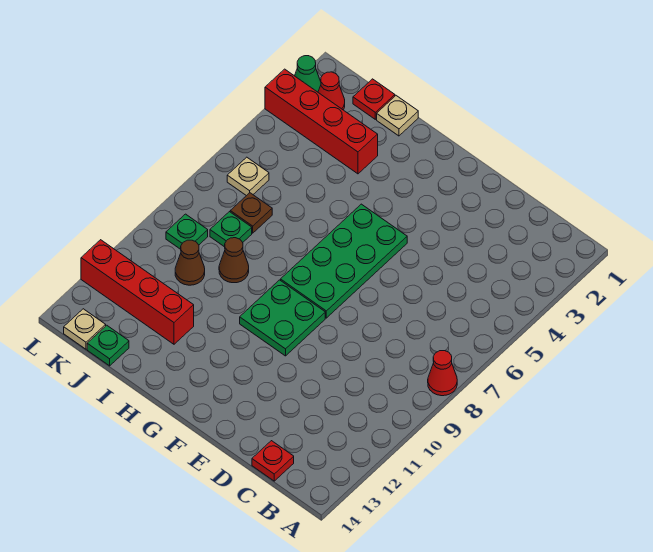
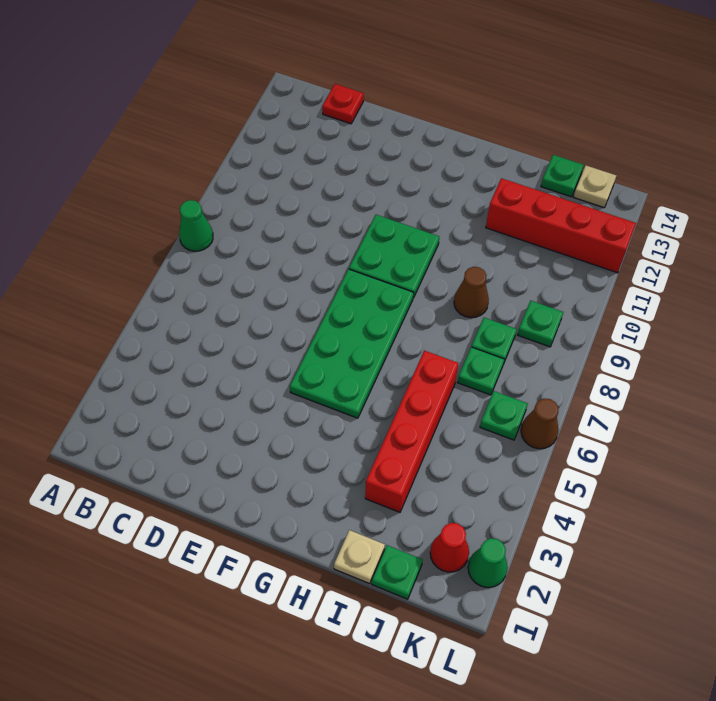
red cone A8 level 1 -> green cone A8 level 1
red brick I3:L3 level 1 -> red brick I3:I6 level 1
red plate J1 level 1 -> green plate J1 level 1
brown plate J7 level 1 -> green plate J7 level 1
brown cone J10 level 1 -> brown cone L6 level 1
tan plate K6 level 1 -> green plate K6 level 1

